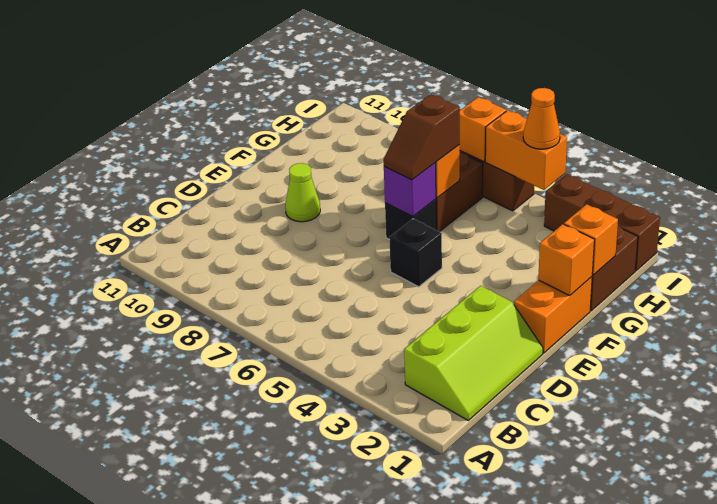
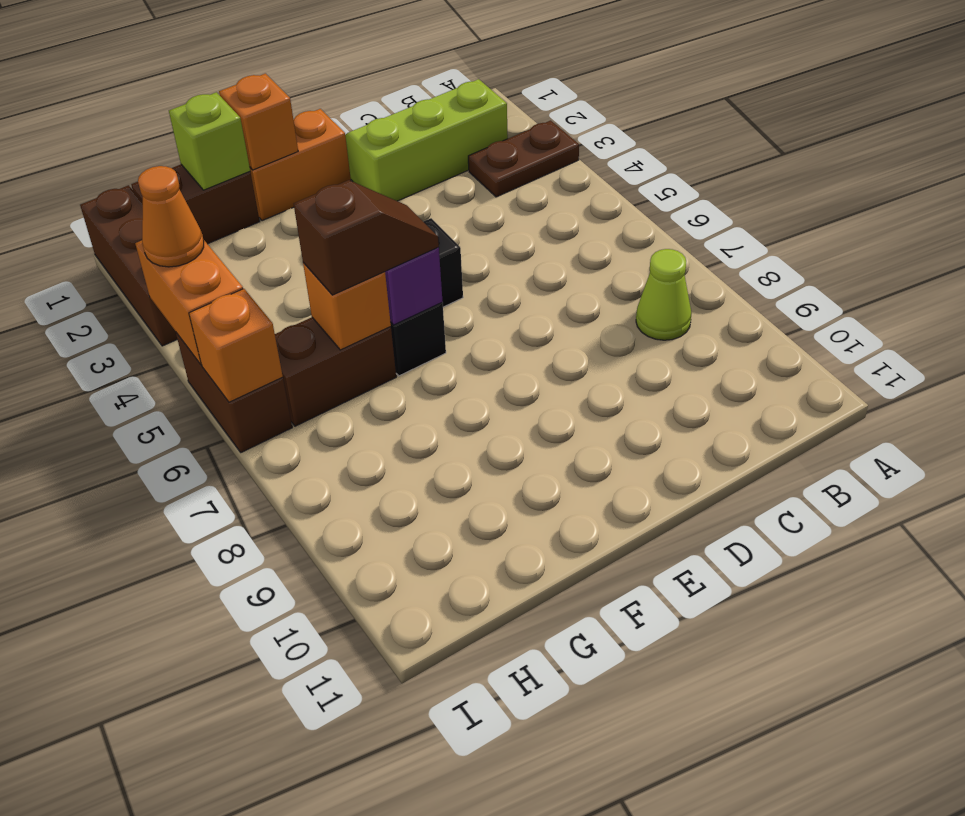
none -> brown plate A3:B3 level 1
lime cone E9 level 1 -> lime cone B8 level 1
orange brick G1 level 2 -> lime brick G1 level 2

